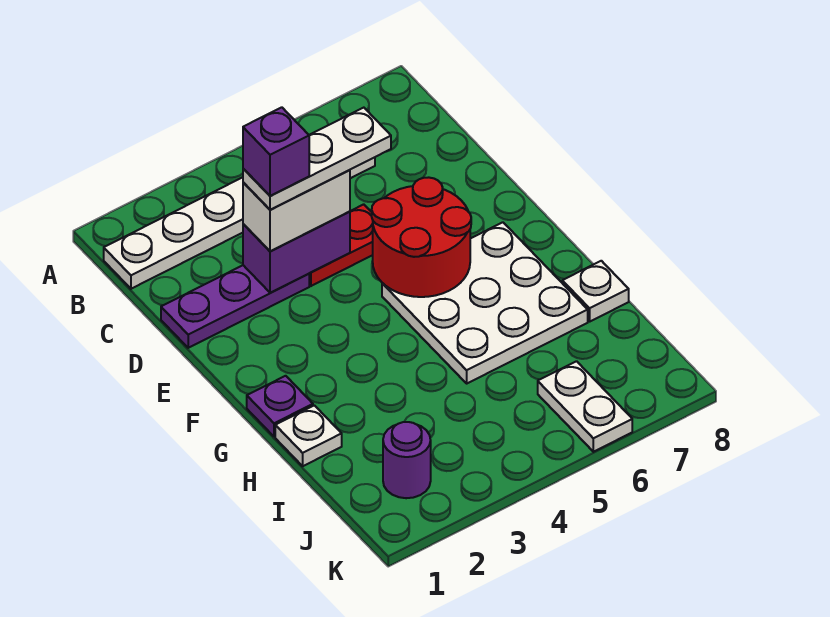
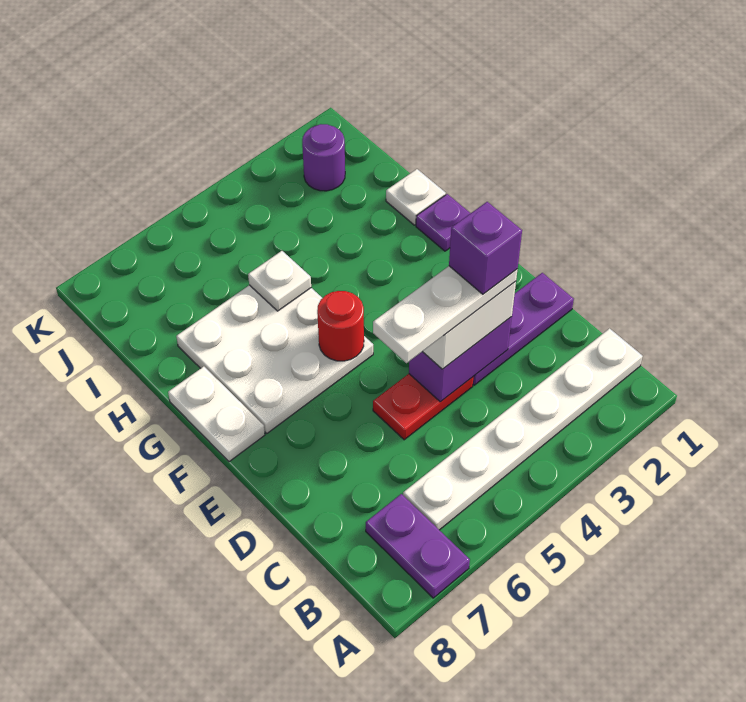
none -> purple plate A7:B7 level 1
red round brick E5:F6 level 2 -> red round brick F5 level 2
white plate H8 level 1 -> white plate H5 level 2
white plate J6:K6 level 1 -> white plate F8:G8 level 1

